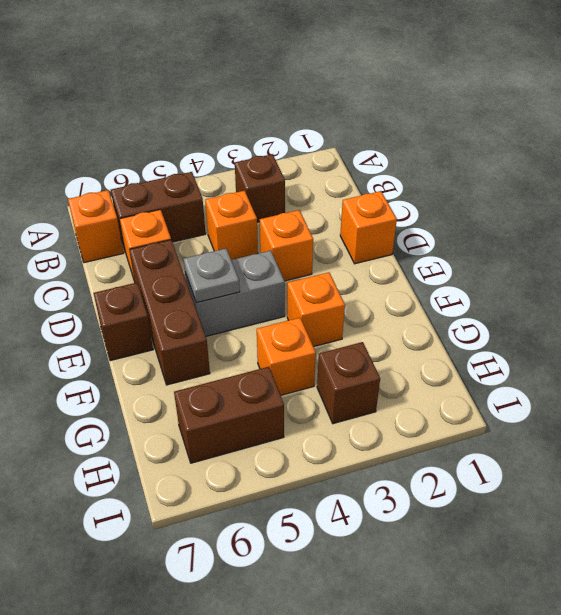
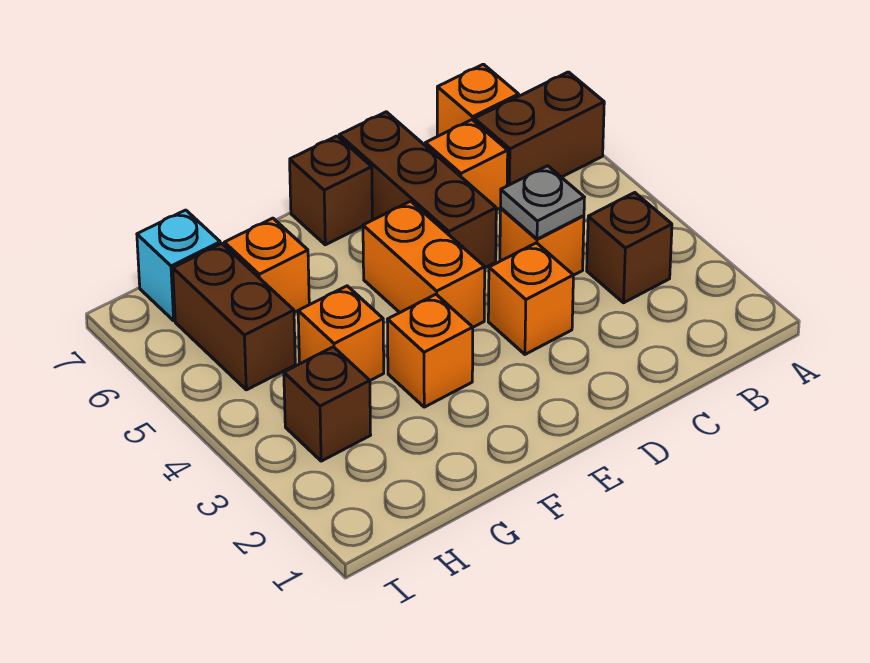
brown brick B5:B6 level 1 -> brown brick A6:B6 level 1
orange brick D1 level 1 -> orange brick G6 level 1
brown brick D6:F6 level 1 -> brown brick D5:D7 level 1
grey brick E4:E5 level 1 -> orange brick E4:E5 level 1
grey plate E5 level 2 -> grey plate C4 level 2
none -> cyan brick H7 level 1

